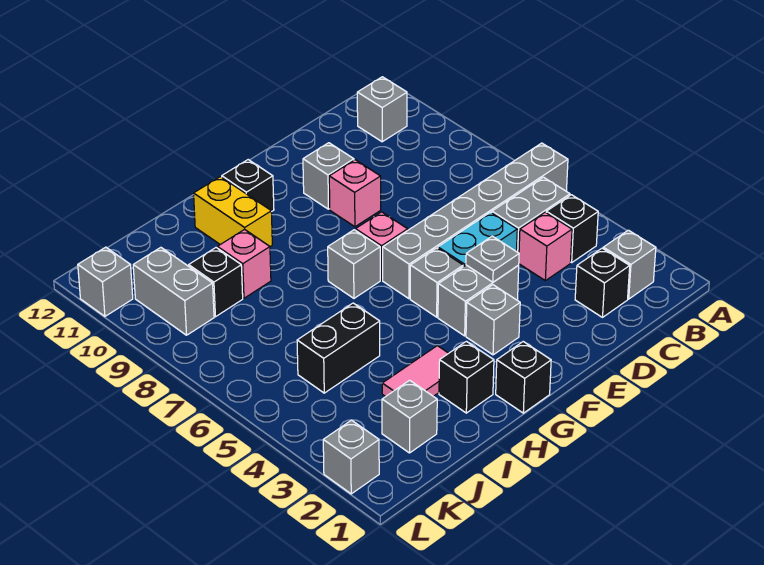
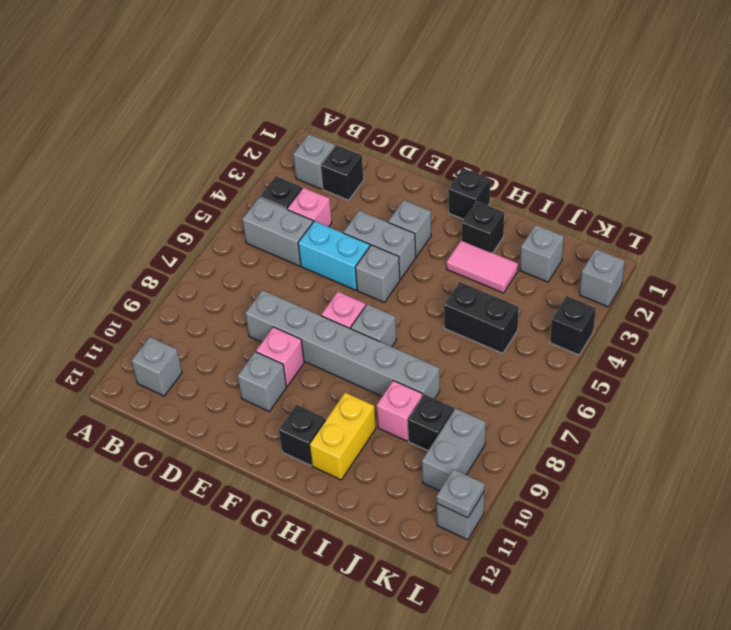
grey brick A6:F6 level 1 -> grey brick D8:I8 level 1
grey plate E4 level 2 -> grey plate L11 level 2
none -> black brick L4 level 1

